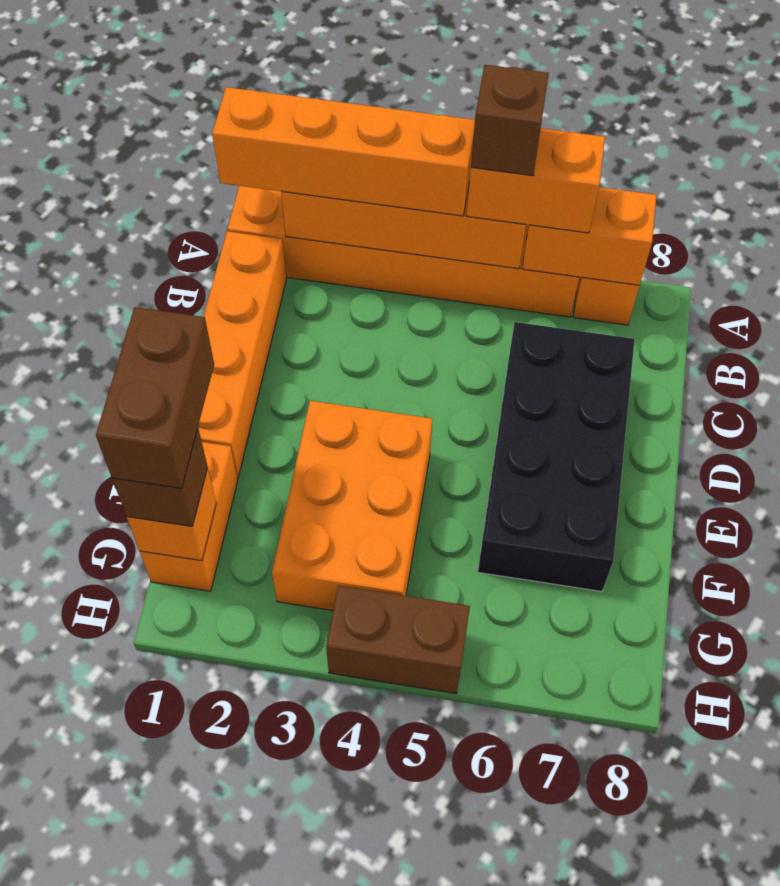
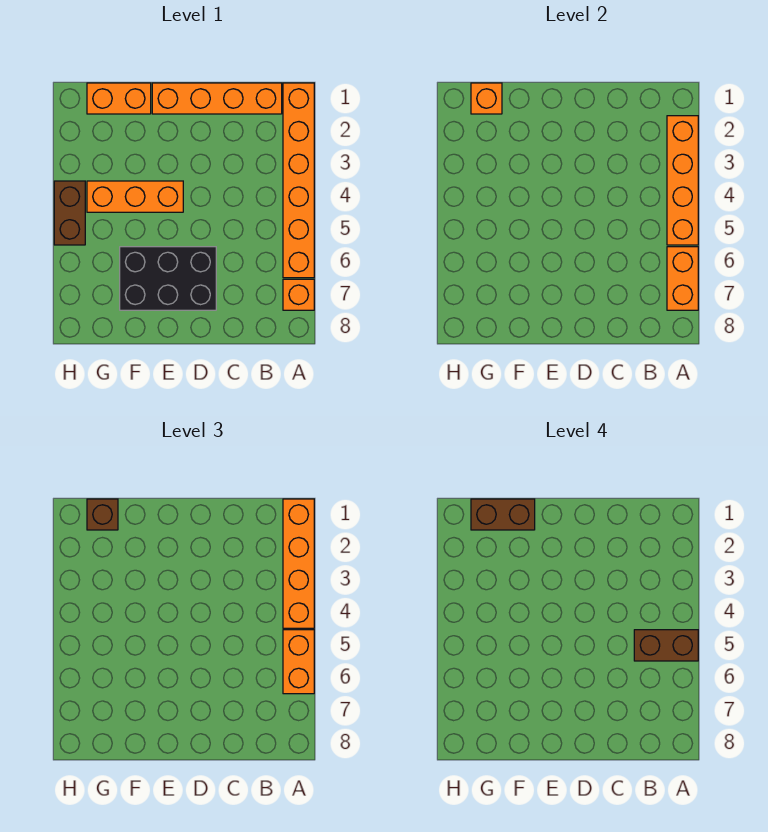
brown brick A5 level 4 -> brown brick A5:B5 level 4
black brick C6:F7 level 1 -> black brick D6:F7 level 1
orange brick E3:G4 level 1 -> orange brick E4:G4 level 1

